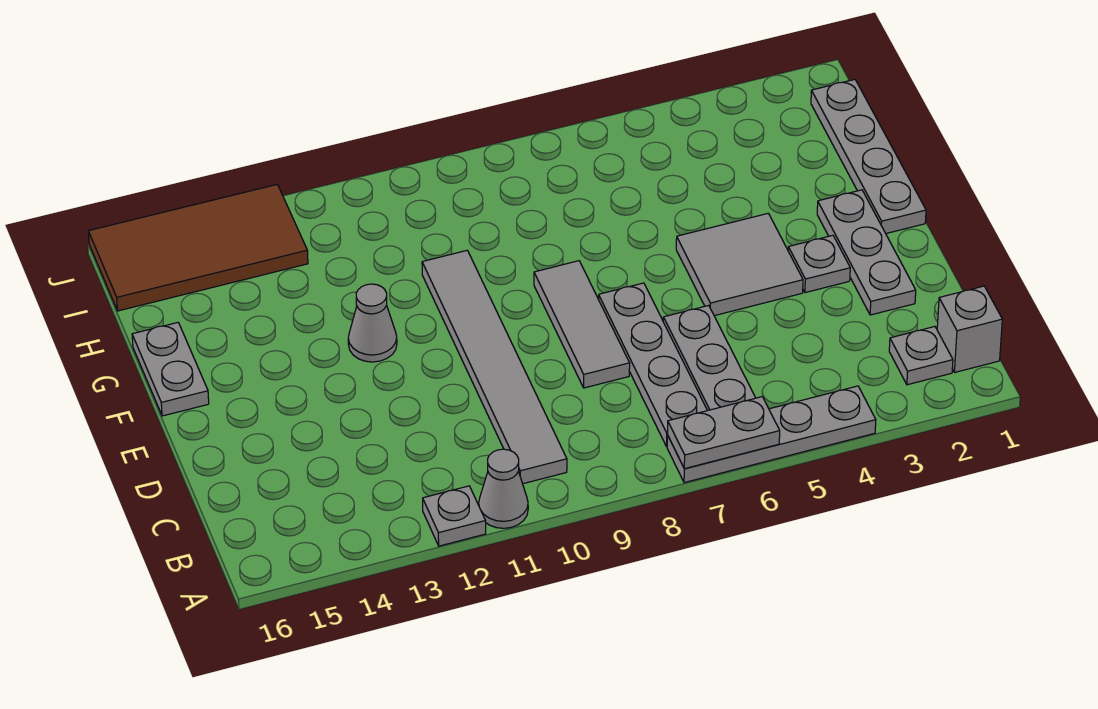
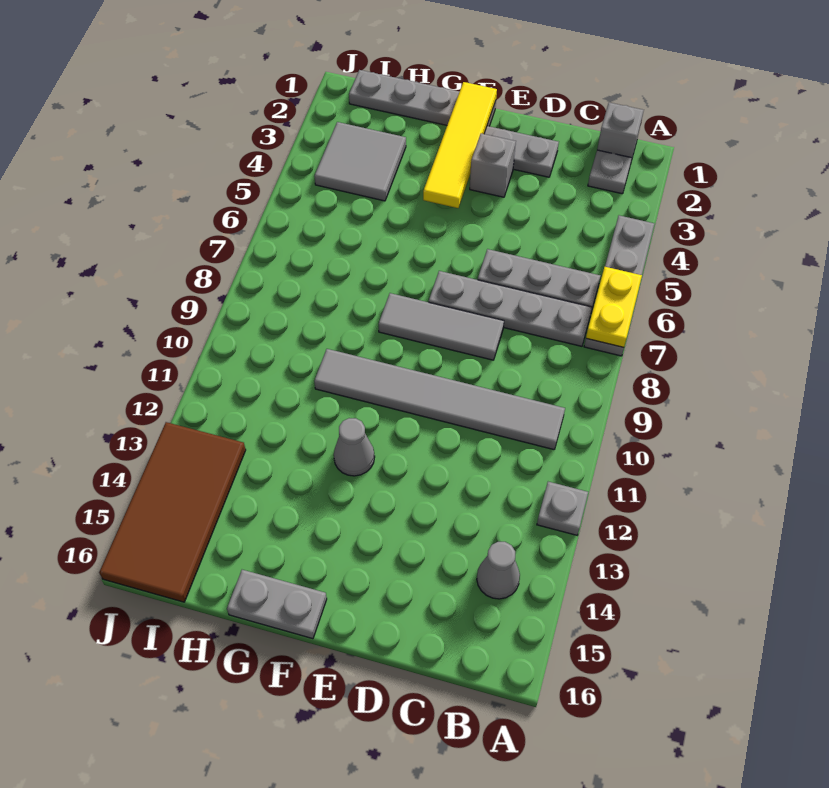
grey plate A6:A7 level 2 -> yellow plate A6:A7 level 2
grey cone A11 level 1 -> grey cone B14 level 1
grey plate E3 level 1 -> grey brick E3 level 1
grey tile E4:F5 level 1 -> grey tile H3:I4 level 1
none -> yellow tile F1:F4 level 2

